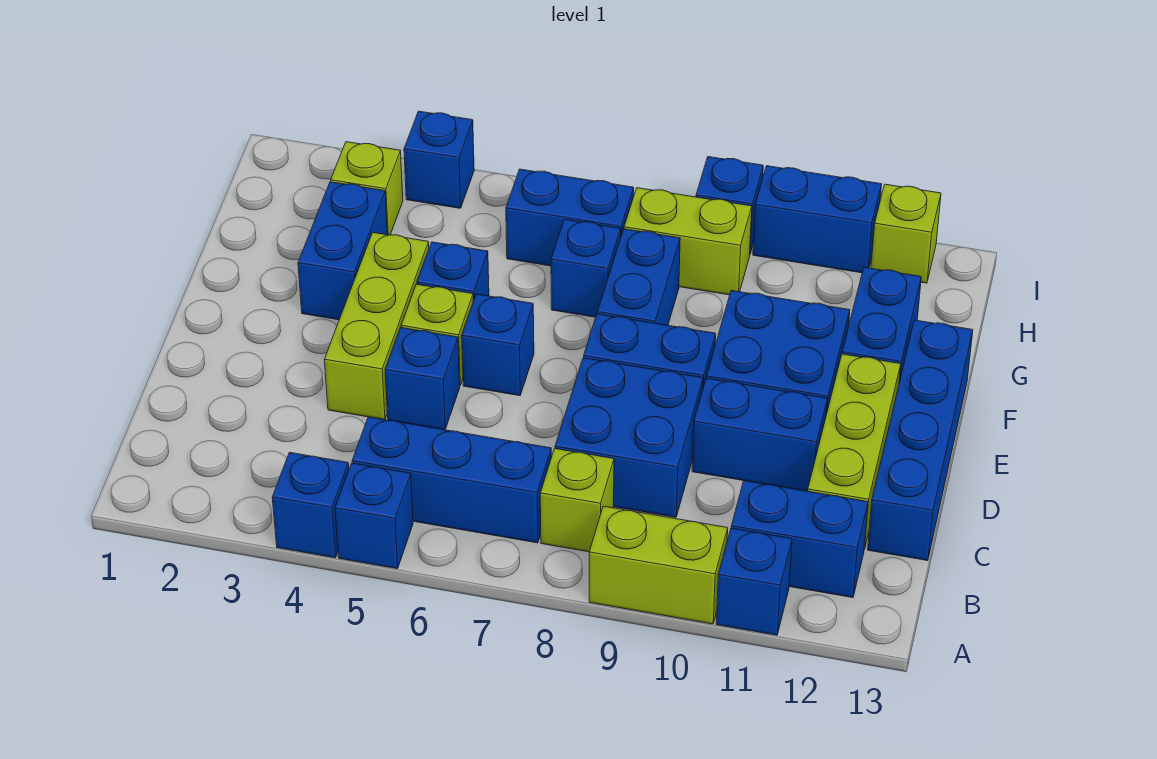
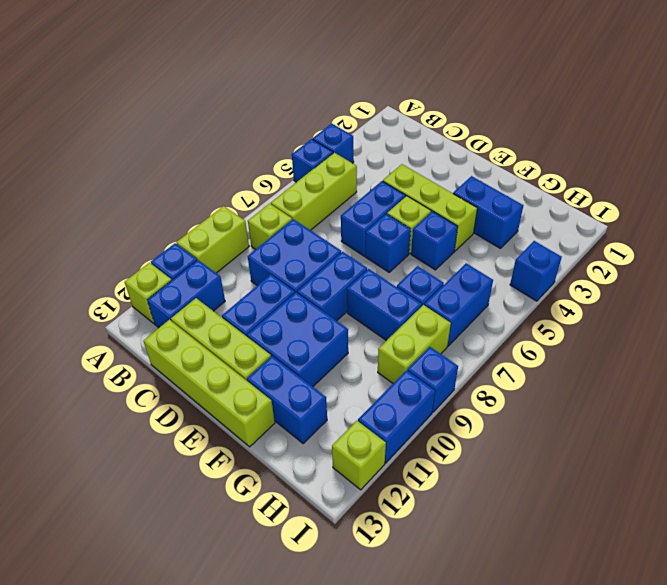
blue brick B5:B7 level 1 -> lime brick B5:B7 level 1
blue brick C13:F13 level 1 -> lime brick C13:F13 level 1
blue brick D5 level 1 -> blue brick D5:D6 level 1
lime brick H3 level 1 -> lime brick A12 level 1

